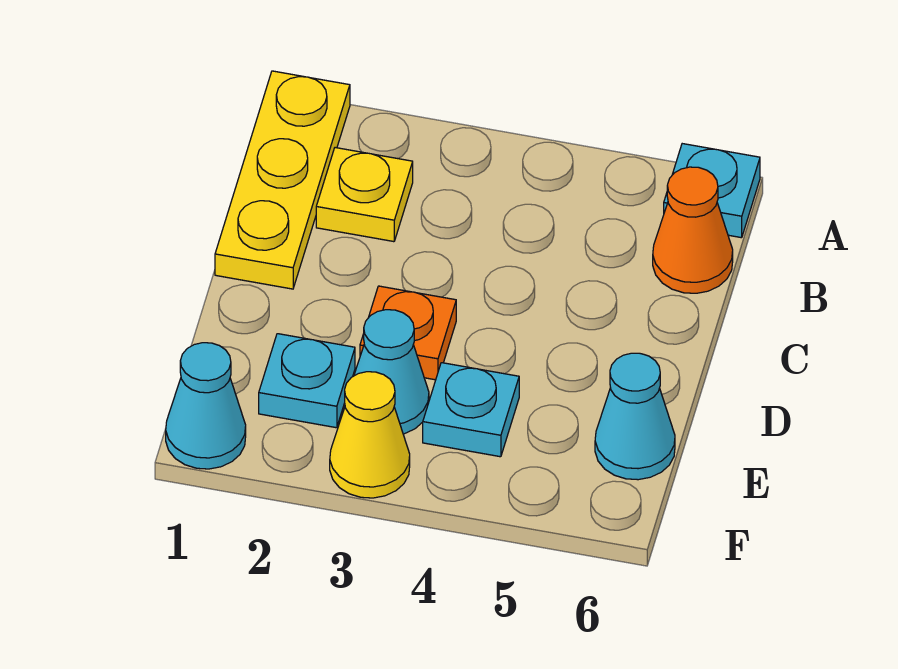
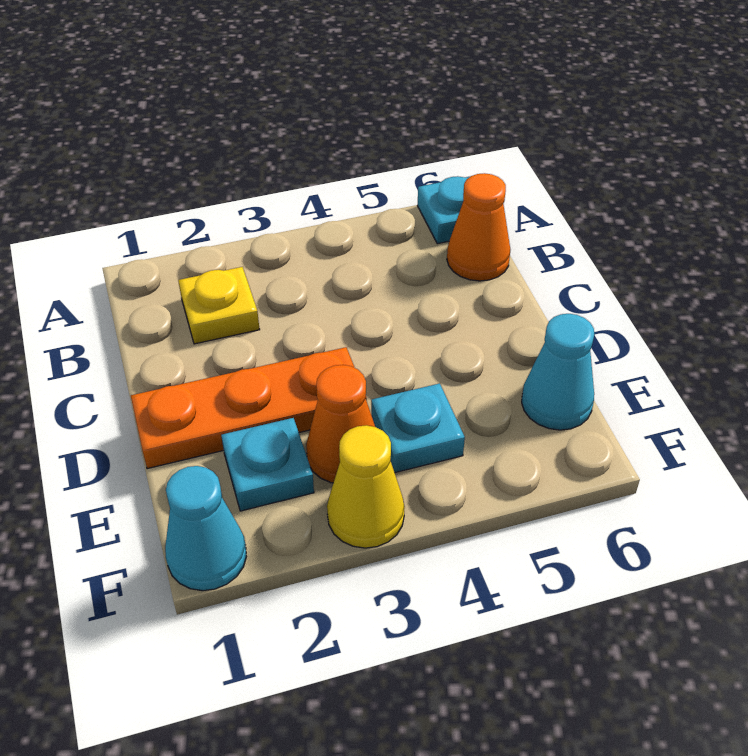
yellow plate A1:C1 level 1 -> none
orange plate D3 level 1 -> orange plate D1:D3 level 1
cyan cone E3 level 1 -> orange cone E3 level 1

